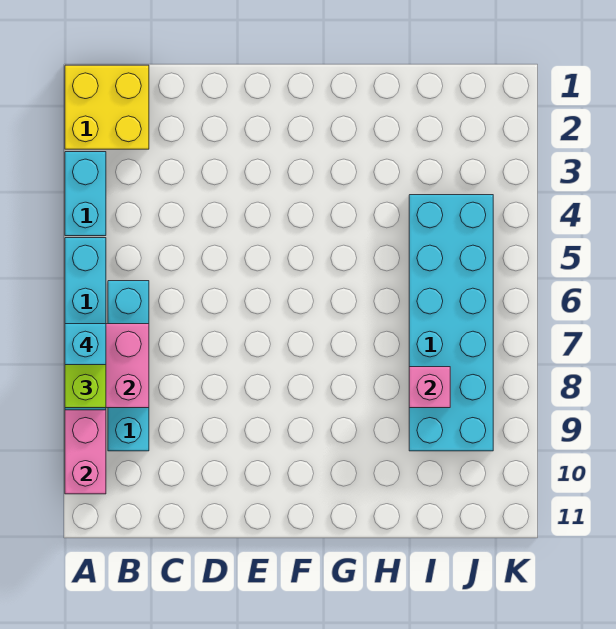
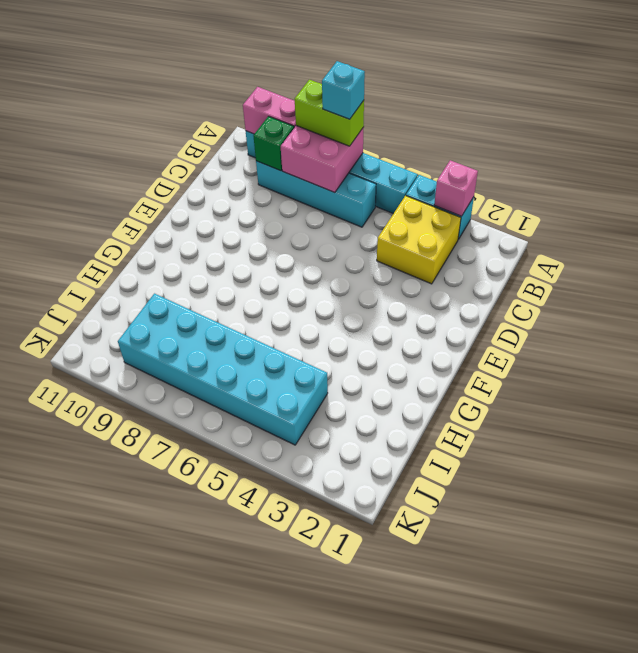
yellow brick A1:B2 level 1 -> yellow brick B3:C4 level 1
none -> green brick B9 level 2
pink brick I8 level 2 -> pink brick A3 level 2

